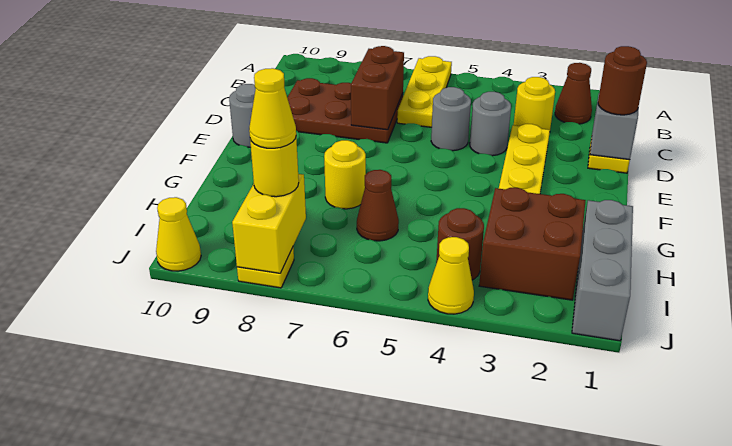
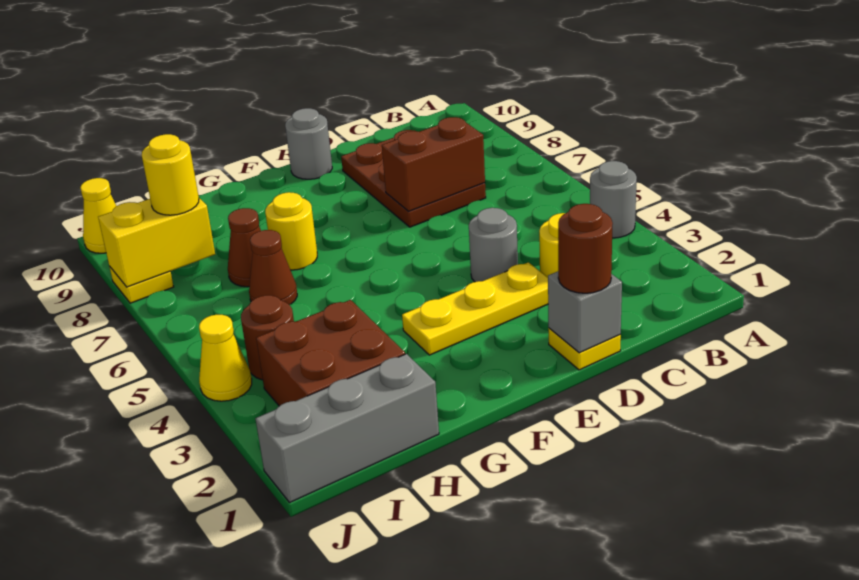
yellow plate A6:C6 level 1 -> none
brown cone B2 level 1 -> brown cone H7 level 1
grey round brick D5 level 1 -> grey round brick A4 level 1
yellow cone I8 level 4 -> none

